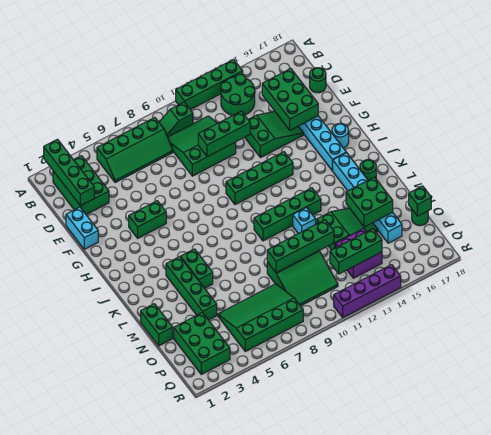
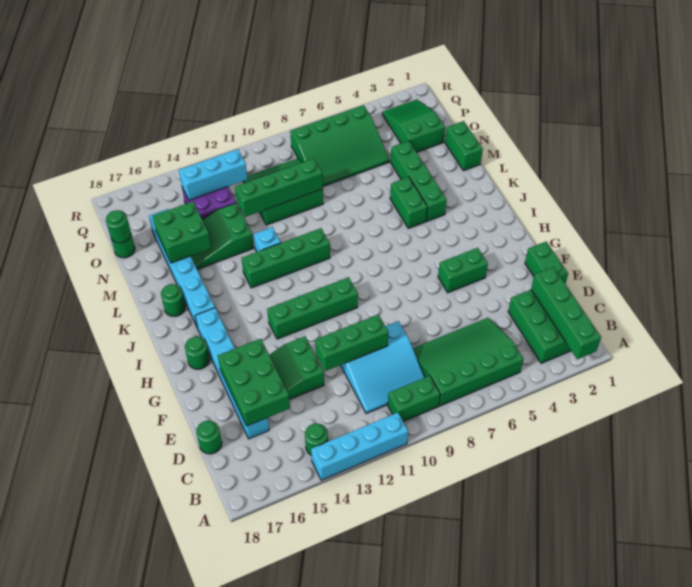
green brick A11:A14 level 1 -> cyan brick A11:A14 level 1
green slope B5:C8 level 1 top B -> green slope B5:D8 level 1 top B
green slope B9:B10 level 1 top 10 -> green brick B9:B10 level 1
green round brick B13:C14 level 1 -> green round brick B14 level 1
green slope C9:E11 level 1 top E -> cyan slope C9:E11 level 1 top E
cyan brick E1:F1 level 1 -> green brick E1:F1 level 1
cyan round brick H17 level 1 -> green round brick H17 level 1
green brick O2:Q3 level 1 -> green slope O2:Q3 level 1 top O
green brick O18 level 2 -> green round brick O18 level 2
green brick P12:P14 level 2 -> cyan brick P12:P14 level 2
purple brick R11:R14 level 1 -> none

